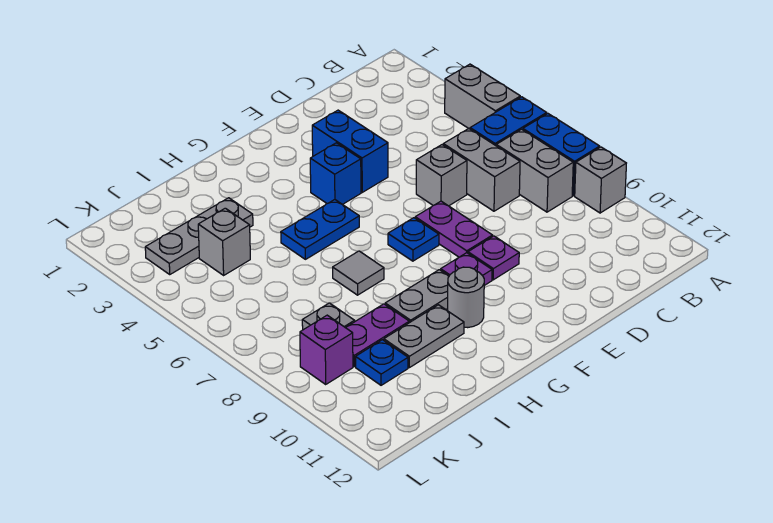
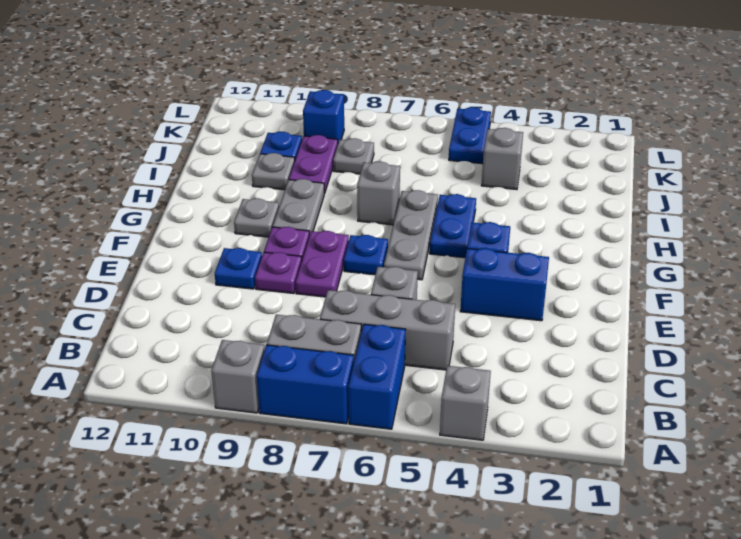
grey brick A4:A5 level 1 -> grey brick A4 level 1
grey brick C6:C7 level 1 -> grey brick C5:C7 level 1
purple plate E7:E8 level 1 -> purple plate E8:F8 level 1
none -> blue plate E10 level 1
grey round brick G10 level 1 -> grey plate G10 level 1
grey tile H7 level 1 -> grey brick H7 level 1
grey plate H10:I10 level 1 -> grey plate I10 level 1
grey plate I3:K3 level 1 -> grey plate F6:H6 level 1
none -> blue plate K5:L5 level 1
purple brick K9 level 1 -> blue brick K9 level 1

